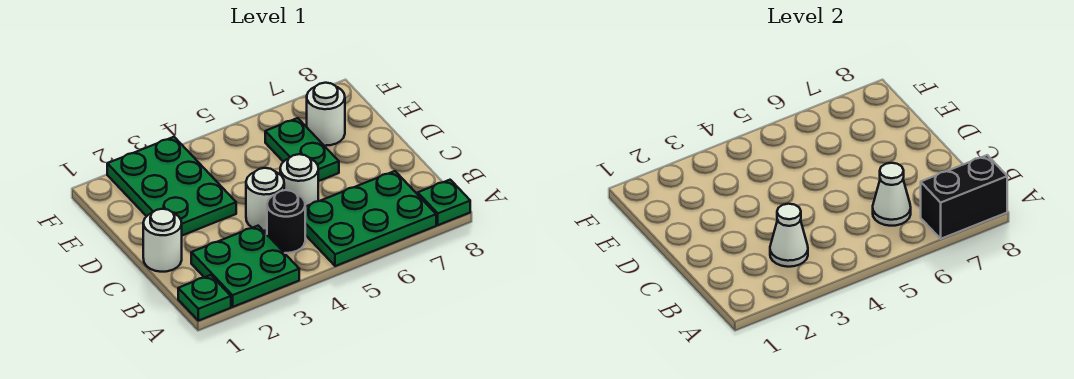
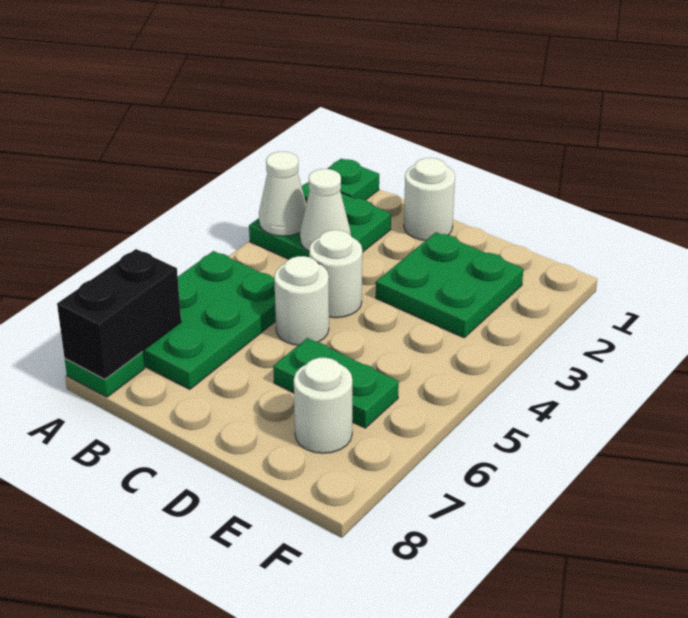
black round brick B4 level 1 -> none
white cone B6 level 2 -> white cone A3 level 2
green plate D2:F3 level 1 -> green plate D2:E3 level 1

